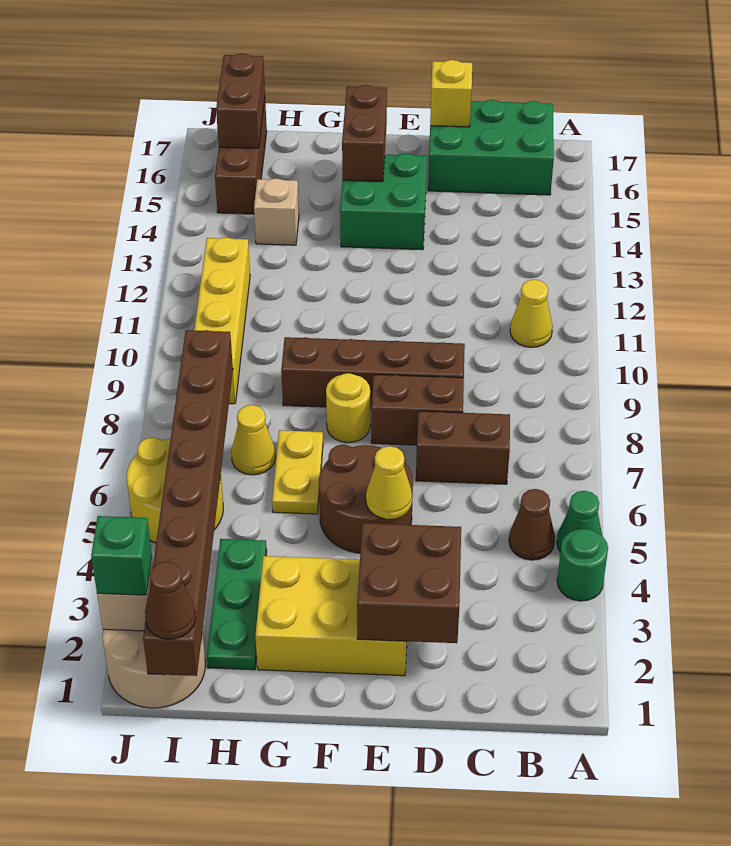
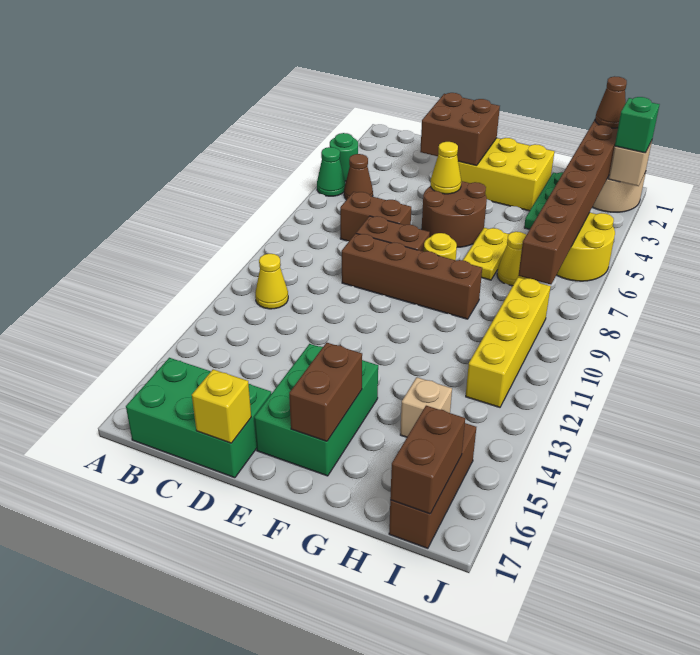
green brick E14:F15 level 1 -> green brick E14:F16 level 1

